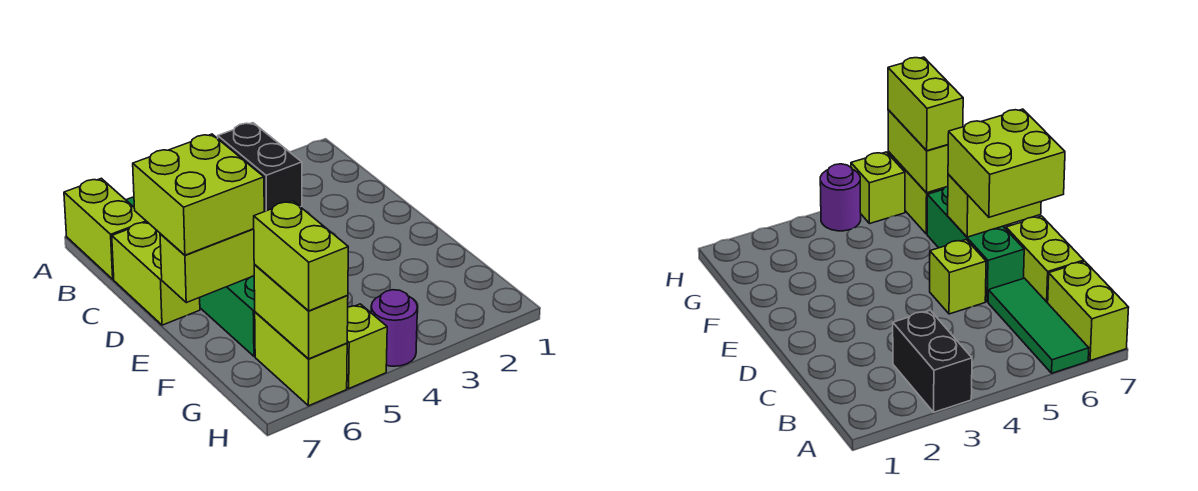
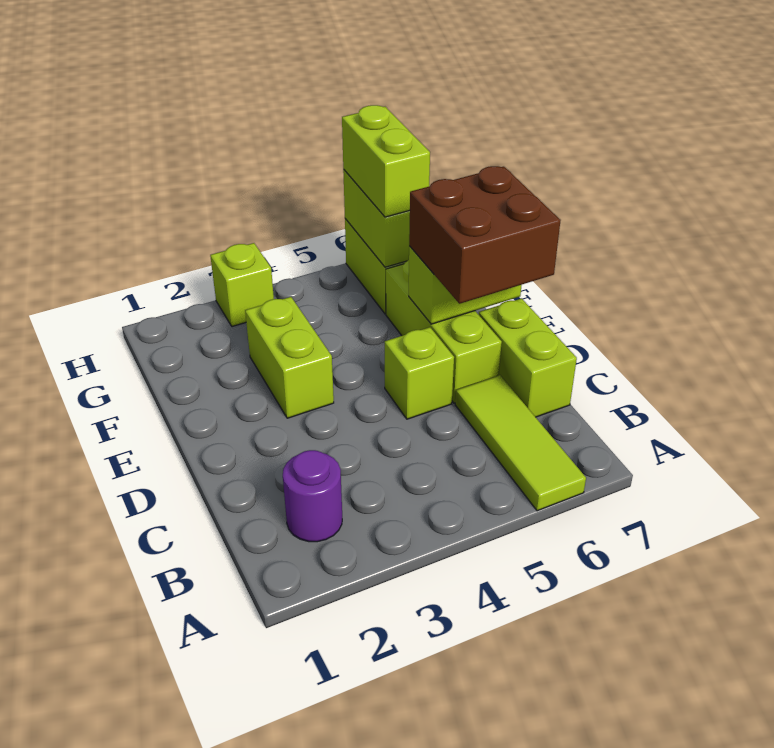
black brick A3:B3 level 1 -> none
green tile A6:C6 level 1 -> lime tile A6:C6 level 1
lime brick A7:B7 level 1 -> lime brick E3:F3 level 1
green brick D6:F6 level 1 -> lime brick D6:F6 level 1
lime brick D6:E7 level 3 -> brown brick D6:E7 level 3
purple round brick H4 level 1 -> purple round brick B2 level 1
lime brick H5 level 1 -> lime brick H3 level 1

